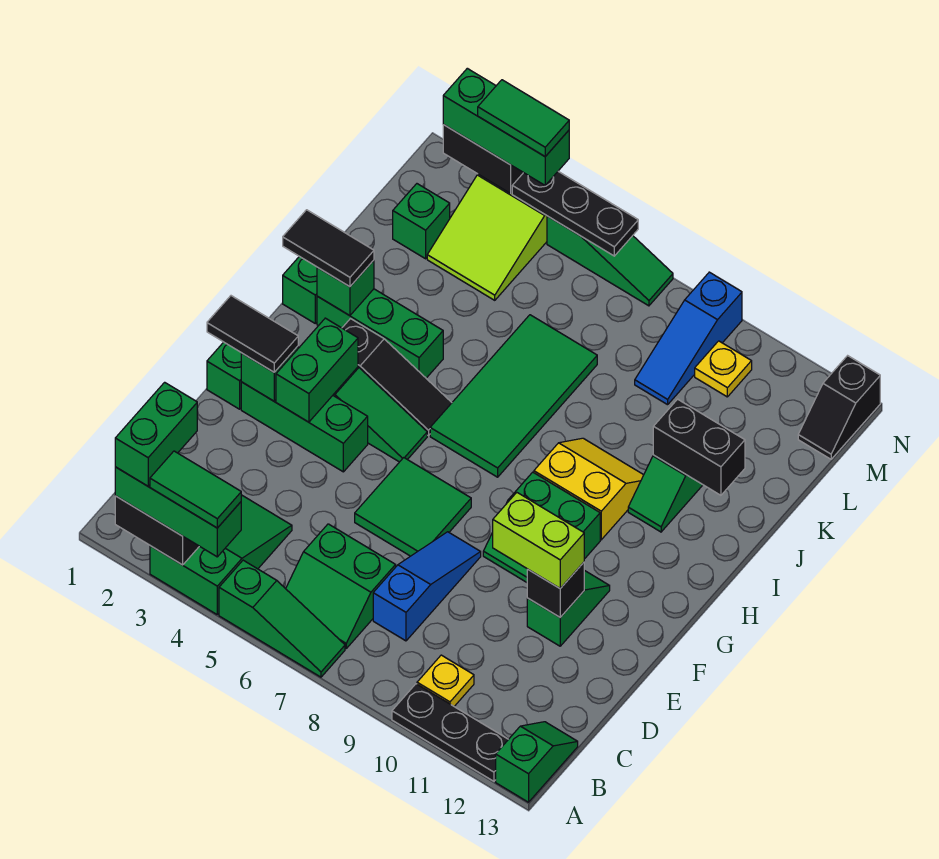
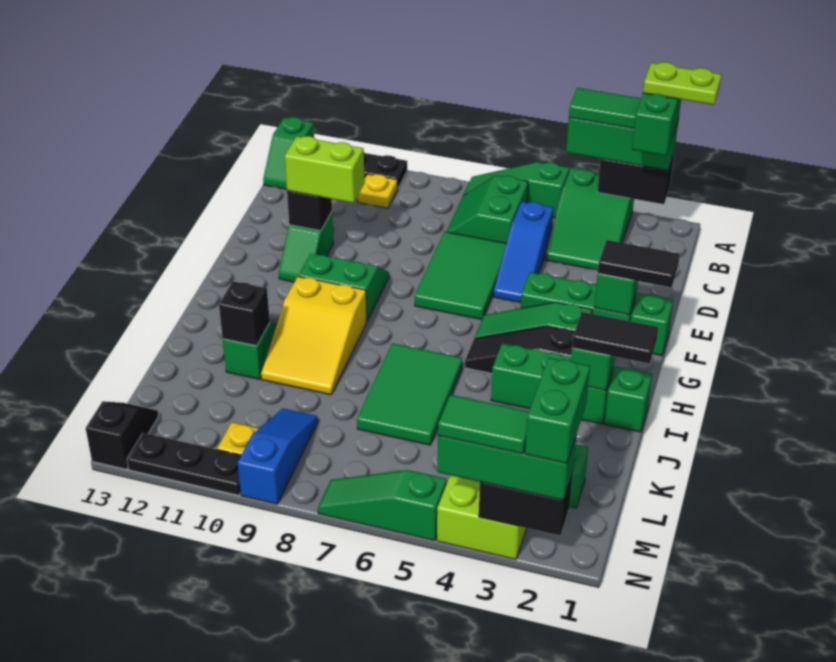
none -> lime plate A1:A2 level 5
green slope B6:C7 level 1 top C -> green slope B6:C7 level 1 top 6
blue slope C8:E8 level 1 top C -> blue slope C5:E5 level 1 top C
green tile E6:F7 level 1 -> green tile D6:F7 level 1
green brick F3:G3 level 2 -> green brick M2:N2 level 4
green tile H6:K7 level 1 -> green tile I6:K7 level 1
yellow slope H9:I10 level 1 top H -> yellow slope H9:J10 level 1 top H
black brick J11:J12 level 2 -> black brick J11 level 2
black plate N4:N6 level 2 -> black plate N10:N12 level 1

